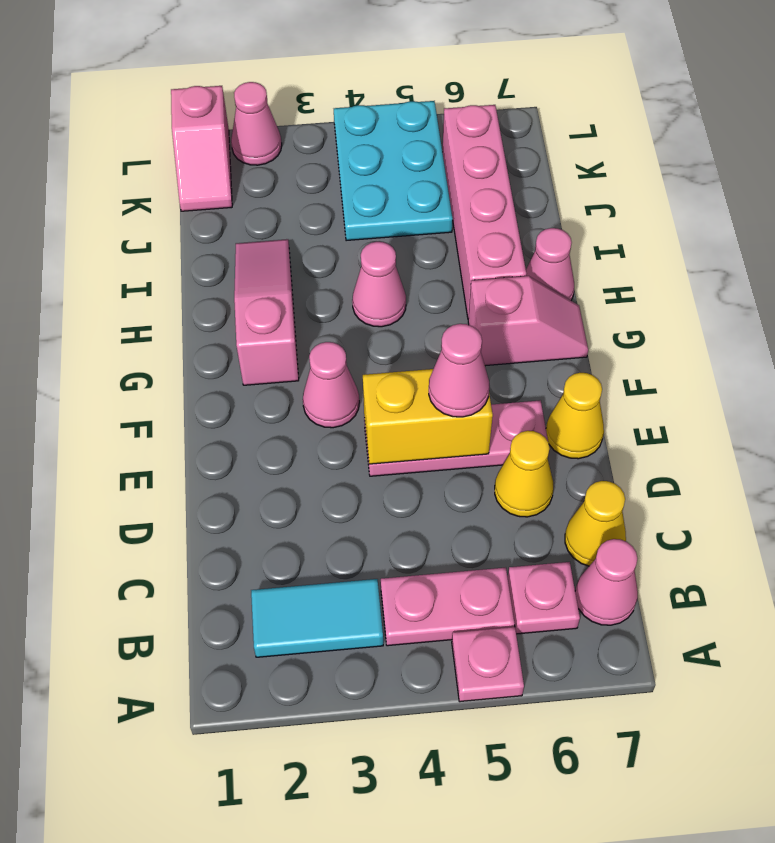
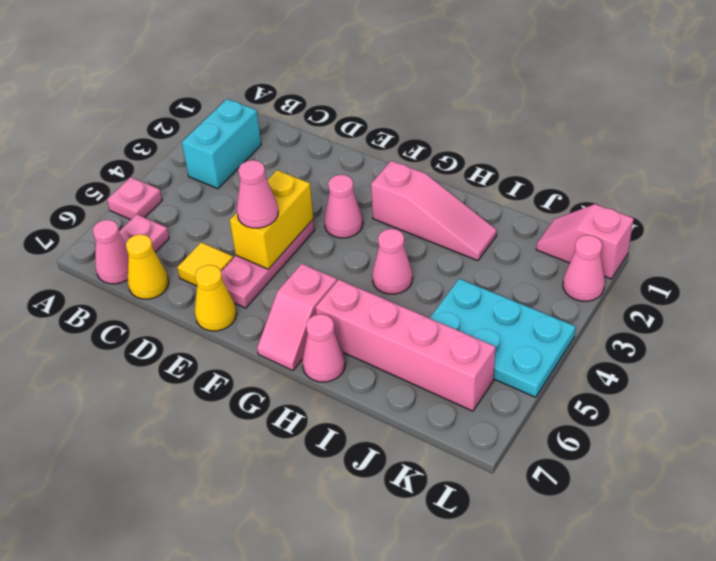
cyan tile B2:B3 level 1 -> cyan brick B2:B3 level 1
pink plate B4:B5 level 1 -> none
yellow cone D6 level 1 -> yellow tile D6 level 1

